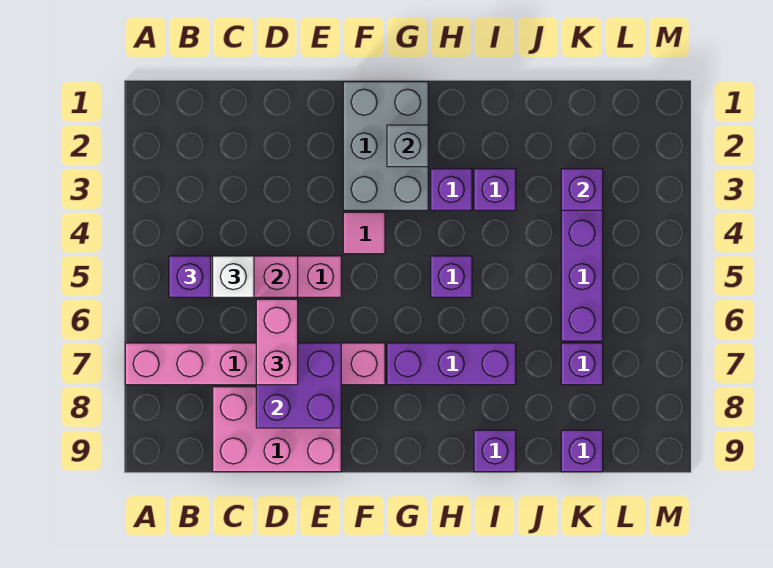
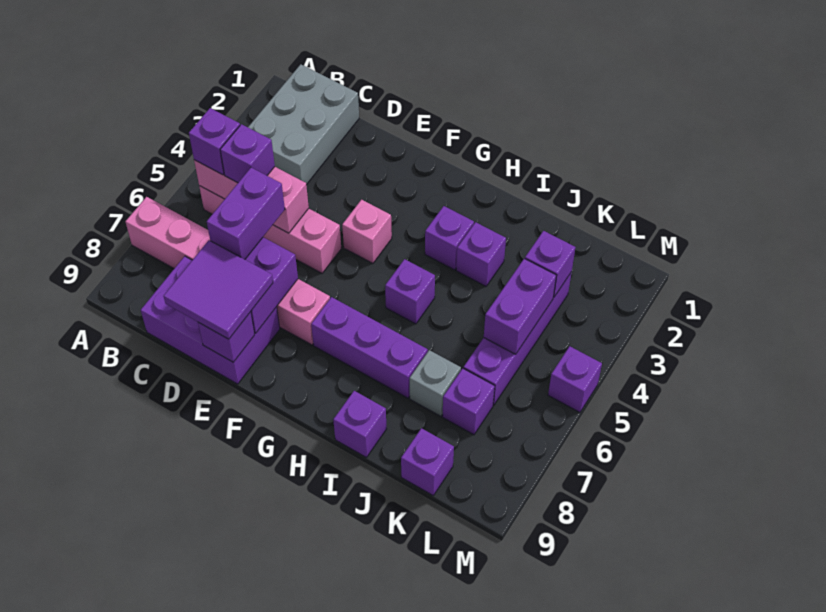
white brick C5 level 3 -> purple brick C5 level 3
pink brick C8:E9 level 1 -> purple brick C8:E9 level 1
pink brick D6:D7 level 3 -> purple brick D6:D7 level 3
none -> purple tile D8:E9 level 3
none -> purple brick E9 level 2
grey brick F1:G3 level 1 -> grey brick B1:C3 level 1
pink tile F4 level 1 -> pink brick F4 level 1
grey brick G2 level 2 -> grey brick J7 level 1
none -> purple brick K4:K5 level 2
none -> purple brick M5 level 1

